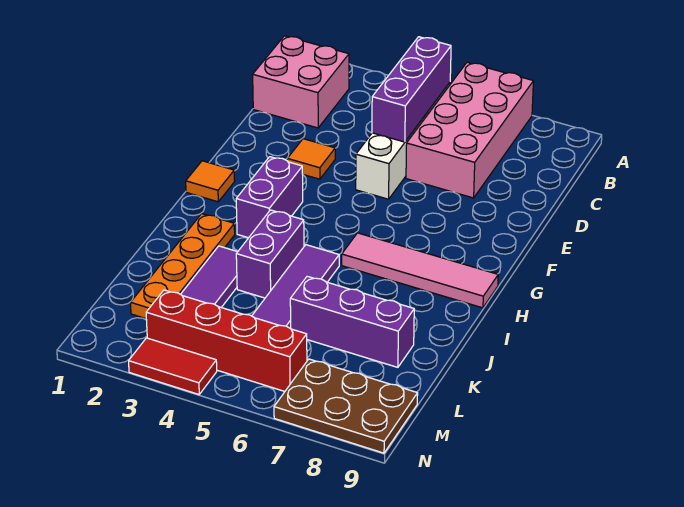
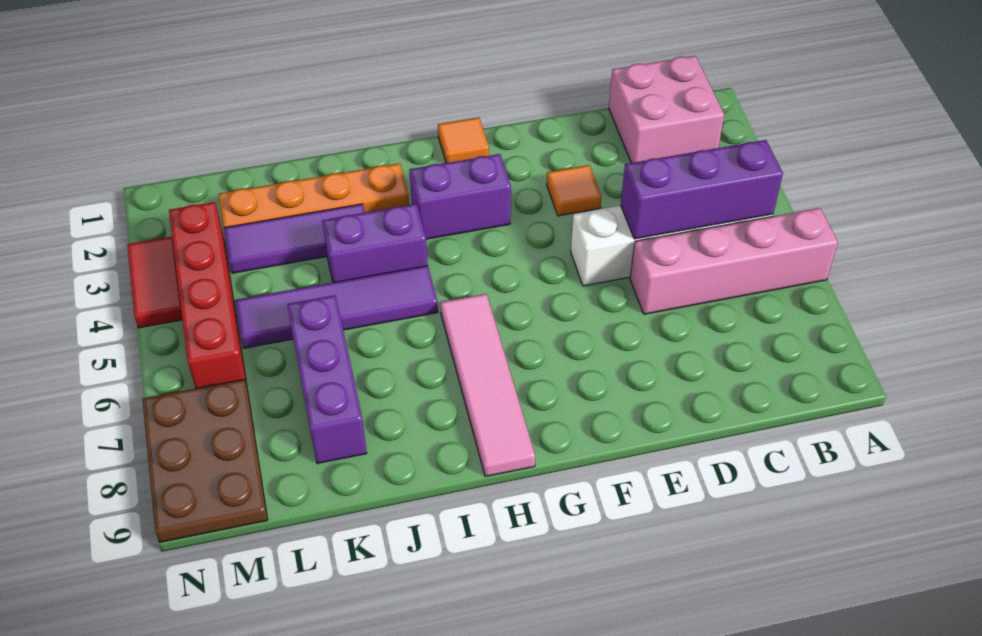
pink brick A6:D7 level 1 -> pink brick A6:D6 level 1

